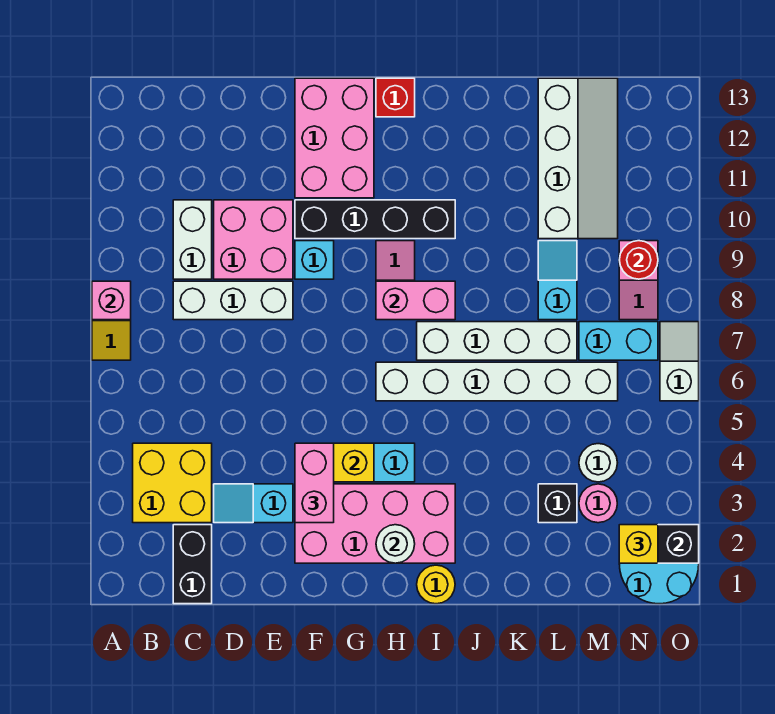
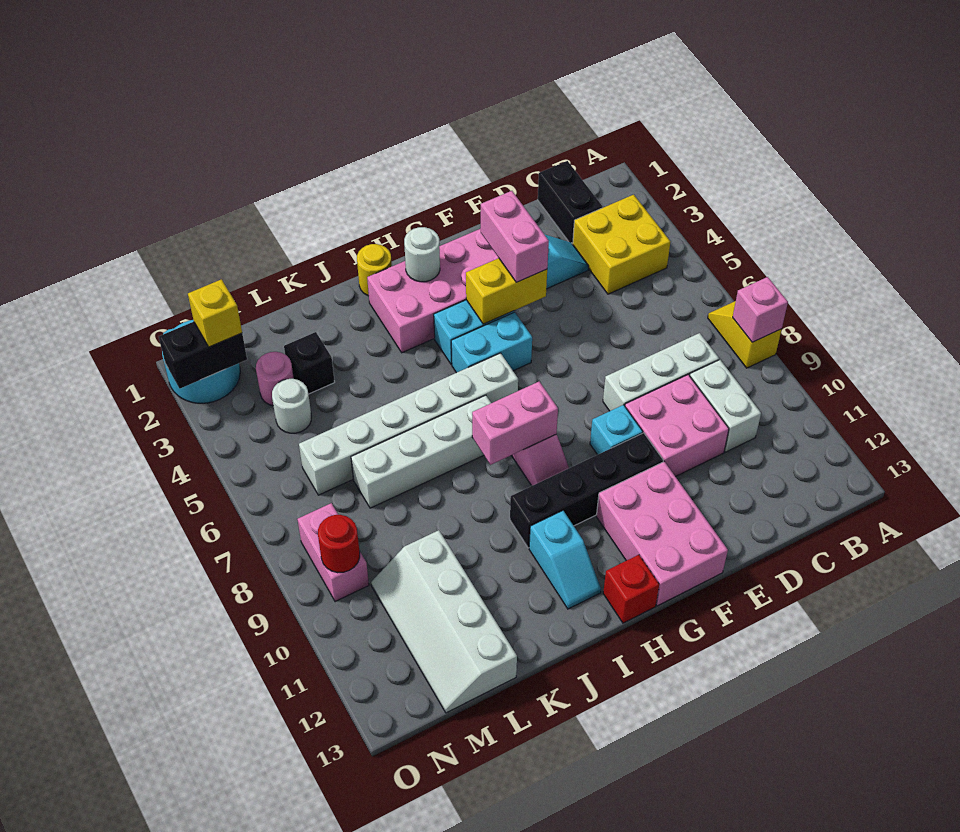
cyan slope L8:L9 level 1 top 8 -> cyan slope I11:I12 level 1 top 11
cyan brick M7:N7 level 1 -> cyan brick G5:H5 level 1
pink slope N8:N9 level 1 top 9 -> pink brick N8:N9 level 1
white slope O6:O7 level 1 top 6 -> none

